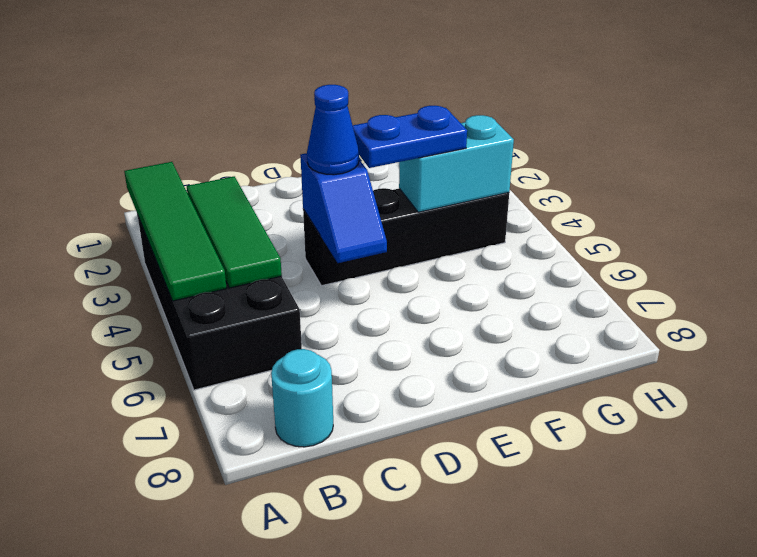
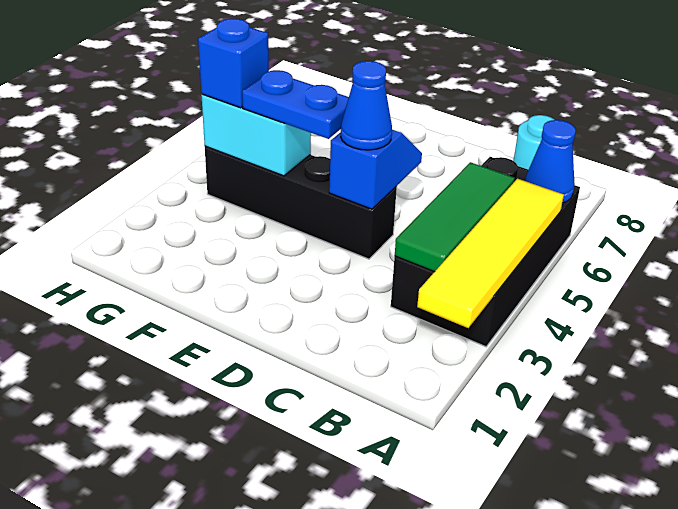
green tile A2:A5 level 2 -> yellow tile A2:A5 level 2
none -> blue cone A6 level 2
none -> blue brick G4 level 3

